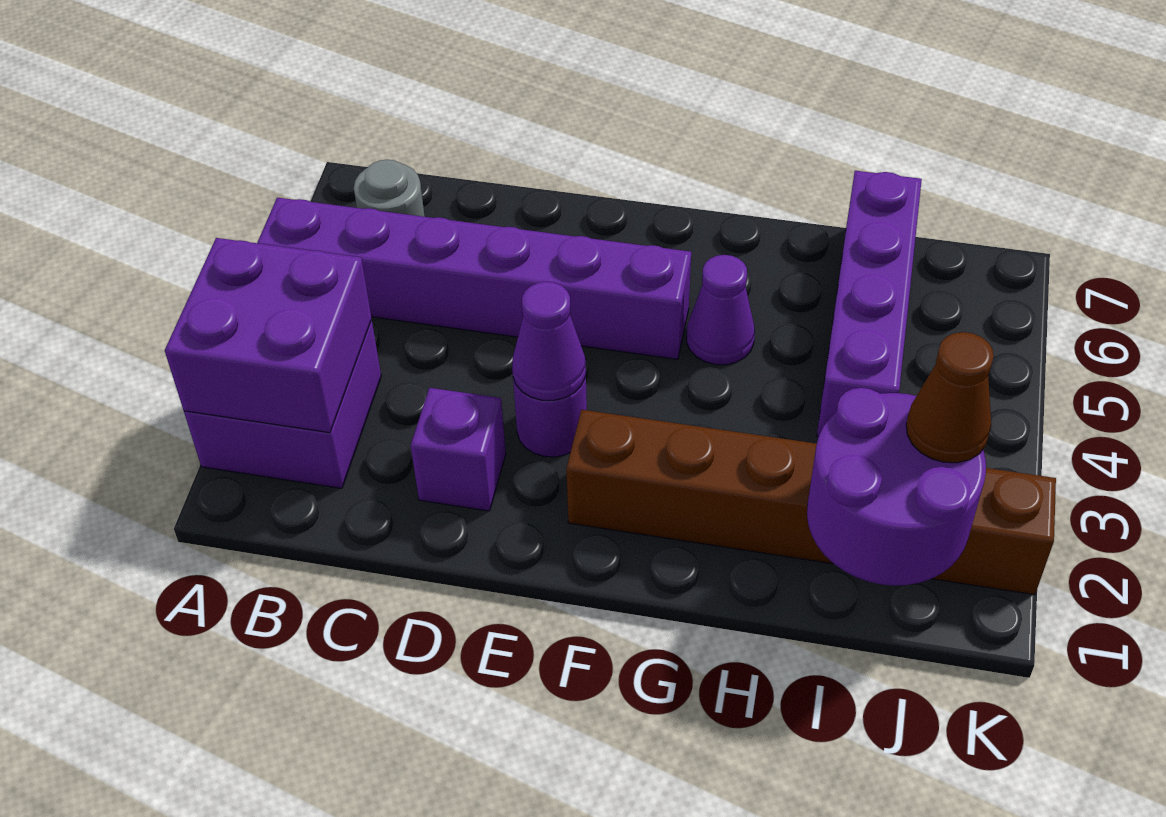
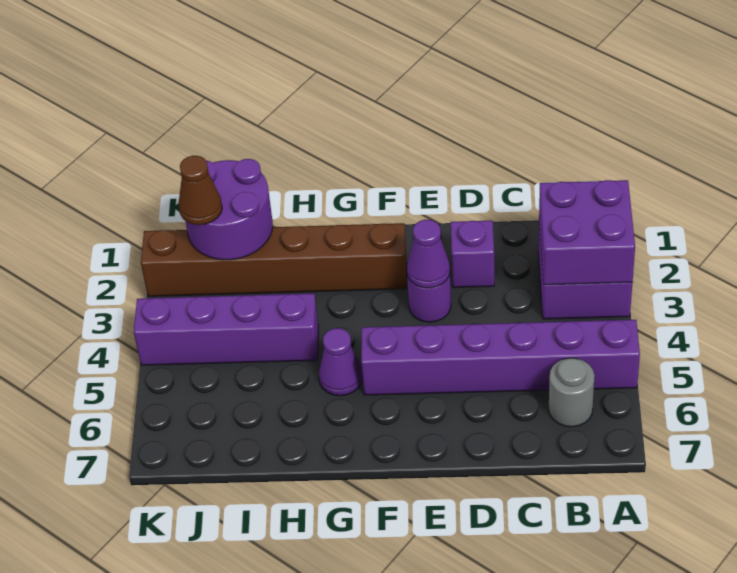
purple brick I4:I7 level 1 -> purple brick H4:K4 level 1

